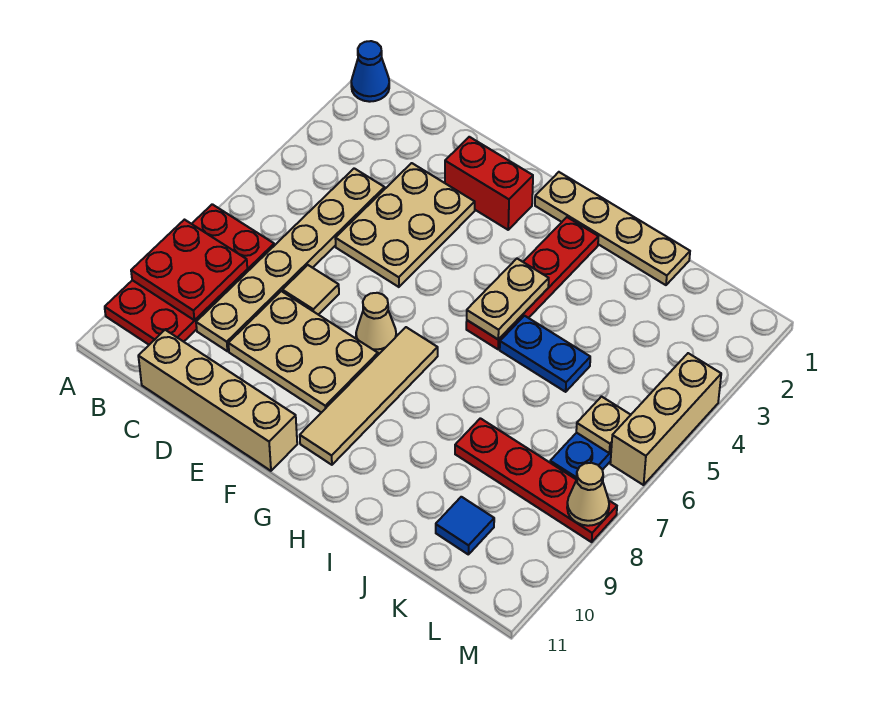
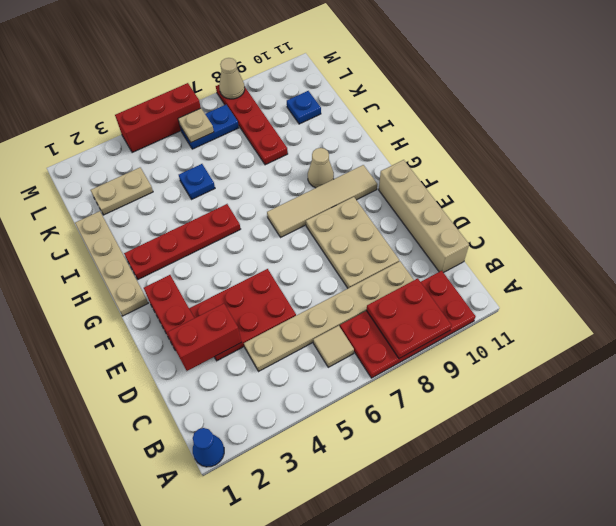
none -> red brick D2:D3 level 2
tan plate D3:E5 level 1 -> red plate D3:E5 level 1
tan tile D7 level 1 -> tan tile B6 level 1
tan cone F7 level 1 -> tan cone H9 level 1
tan plate H4:H5 level 2 -> tan plate K2:K3 level 1
blue plate I5:J5 level 1 -> blue plate J5 level 1
blue tile K10 level 1 -> blue plate K10 level 1
tan brick M4:M6 level 1 -> red brick M4:M6 level 1

